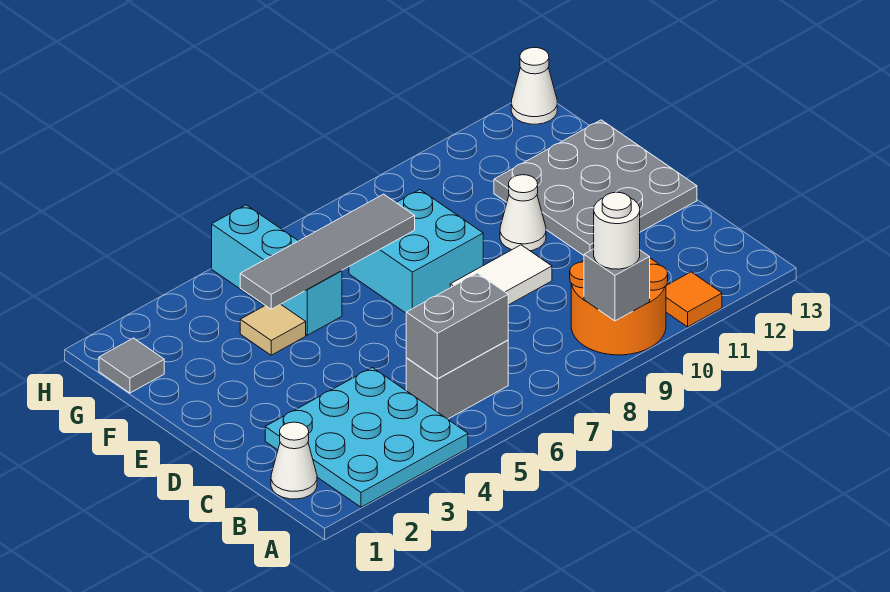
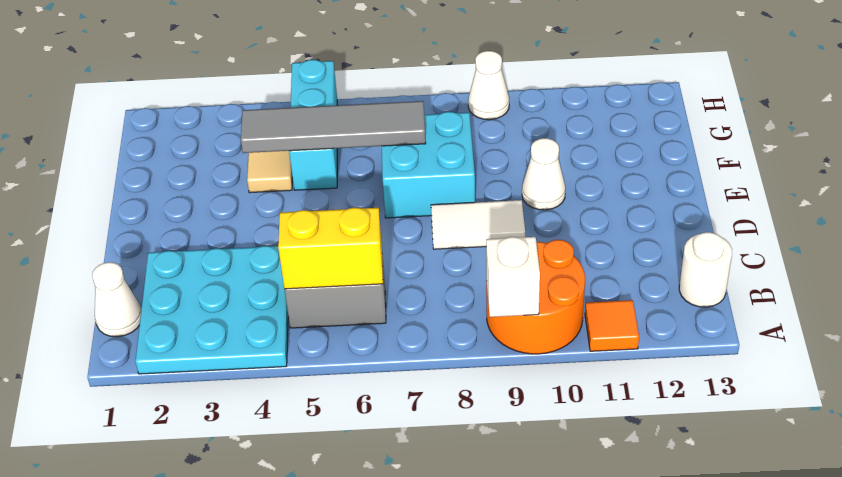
grey brick A9 level 2 -> white brick A9 level 2
white round brick A9 level 3 -> white round brick B13 level 1
grey brick B5:B6 level 2 -> yellow brick B5:B6 level 2
grey plate D11:F13 level 1 -> none
grey tile G1 level 1 -> none
white cone H13 level 1 -> white cone H9 level 1

